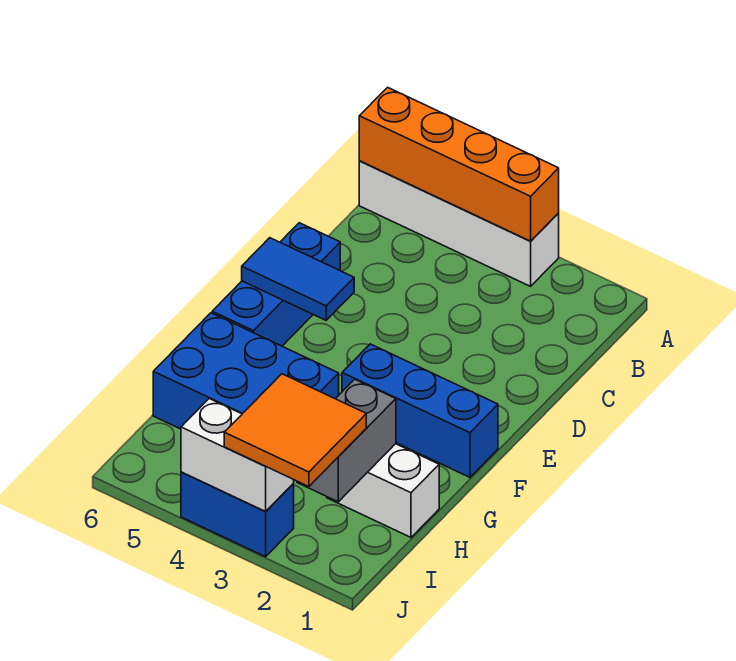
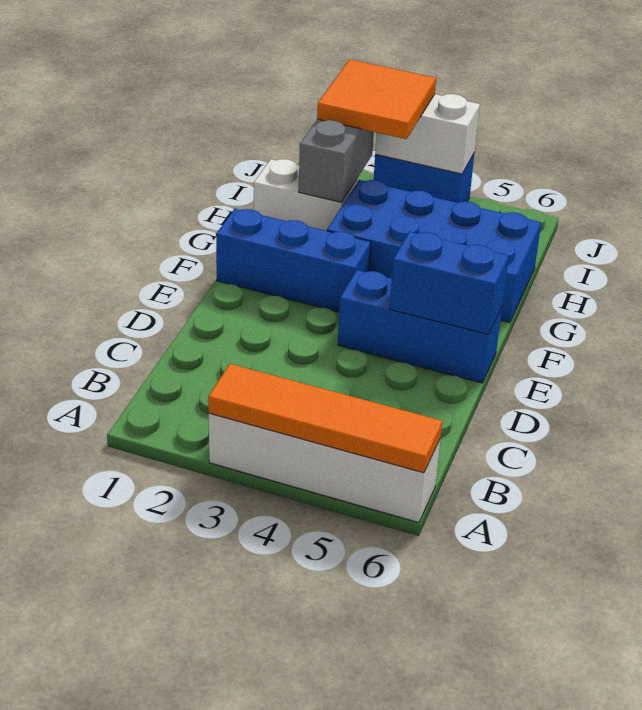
orange brick A3:A6 level 2 -> orange tile A3:A6 level 2
blue brick D6:F6 level 1 -> blue brick E4:E6 level 1
blue tile E5:E6 level 2 -> blue brick E5:E6 level 2
blue brick G4:H6 level 1 -> blue brick G3:H6 level 1

